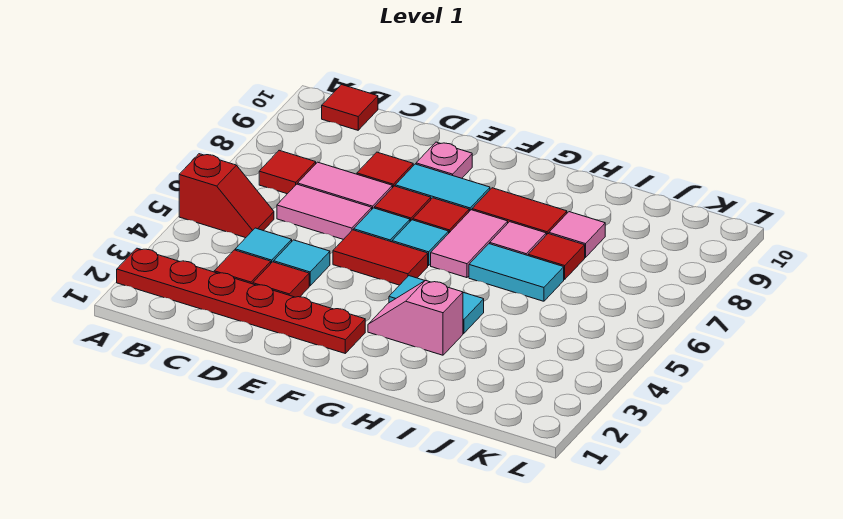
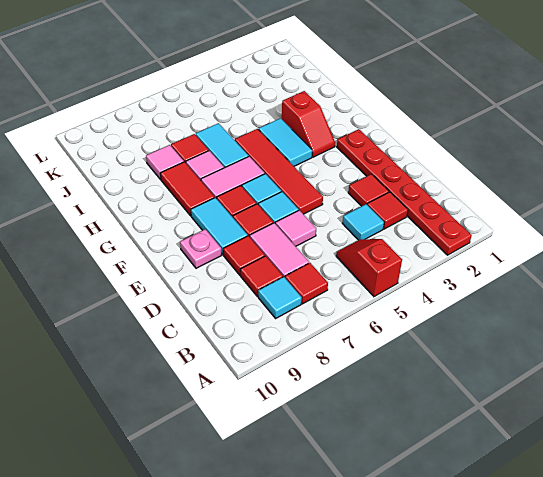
red tile B10 level 1 -> red tile C8 level 1
pink tile C6:D6 level 1 -> pink tile D6 level 1
cyan tile D4 level 1 -> cyan tile B8 level 1
red tile E5:F5 level 1 -> red tile E5:H5 level 1
pink slope G3:H3 level 1 top H -> red slope G3:H3 level 1 top H

